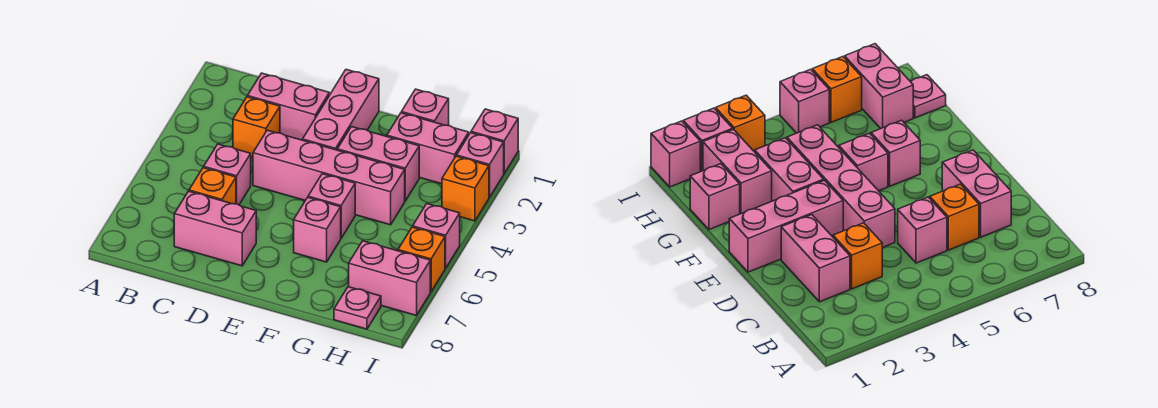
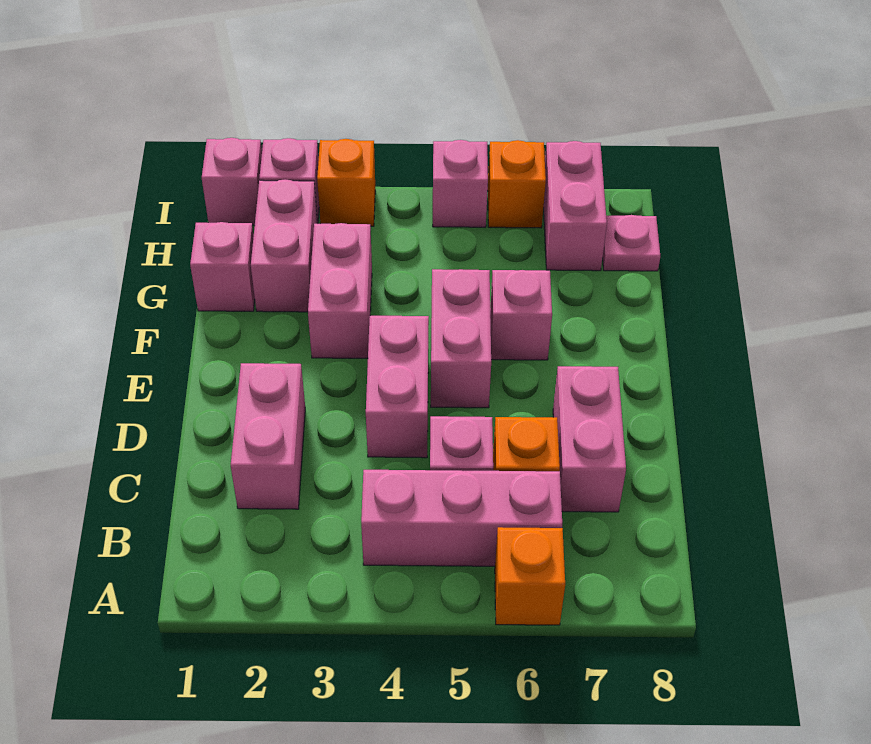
orange brick C3 level 1 -> orange brick A6 level 1
pink brick D4:G4 level 1 -> pink brick D4:E4 level 1
pink brick E1:E3 level 1 -> pink brick B4:B6 level 1
pink brick F5 level 1 -> pink brick E5:F5 level 1

